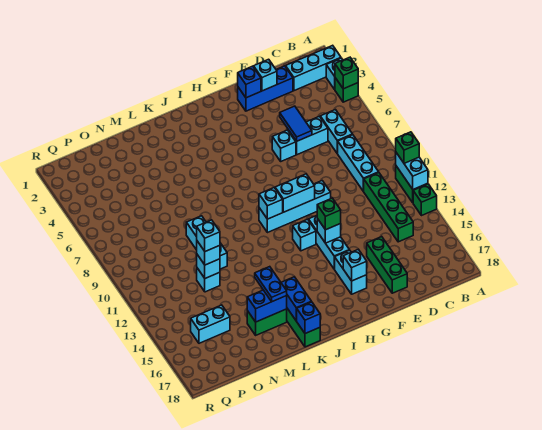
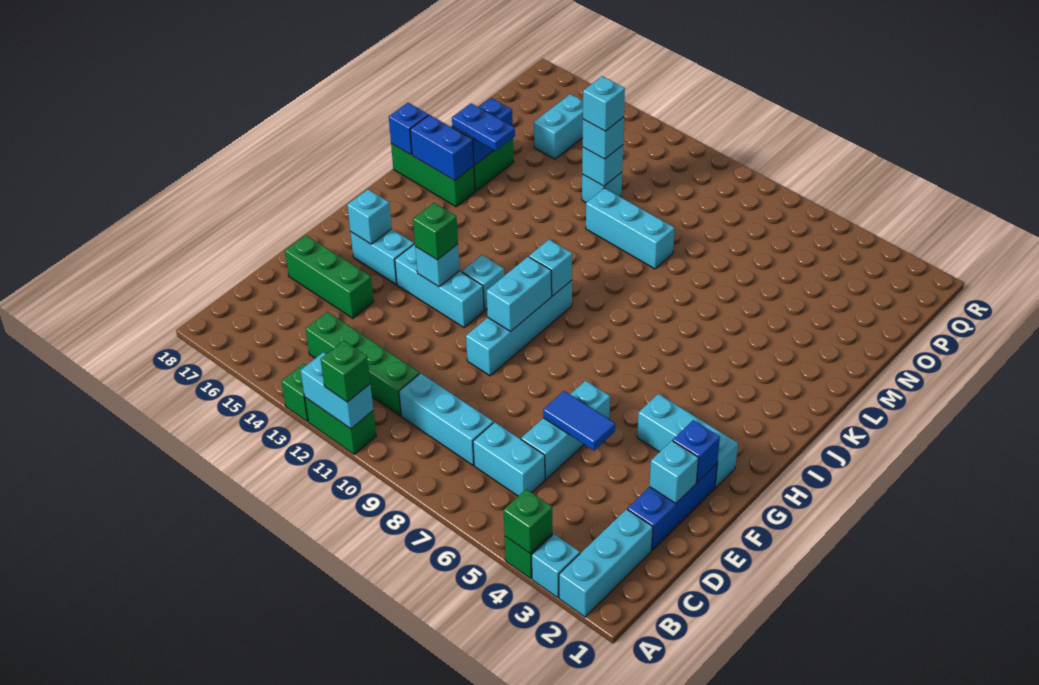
none -> cyan brick G2:G4 level 1

